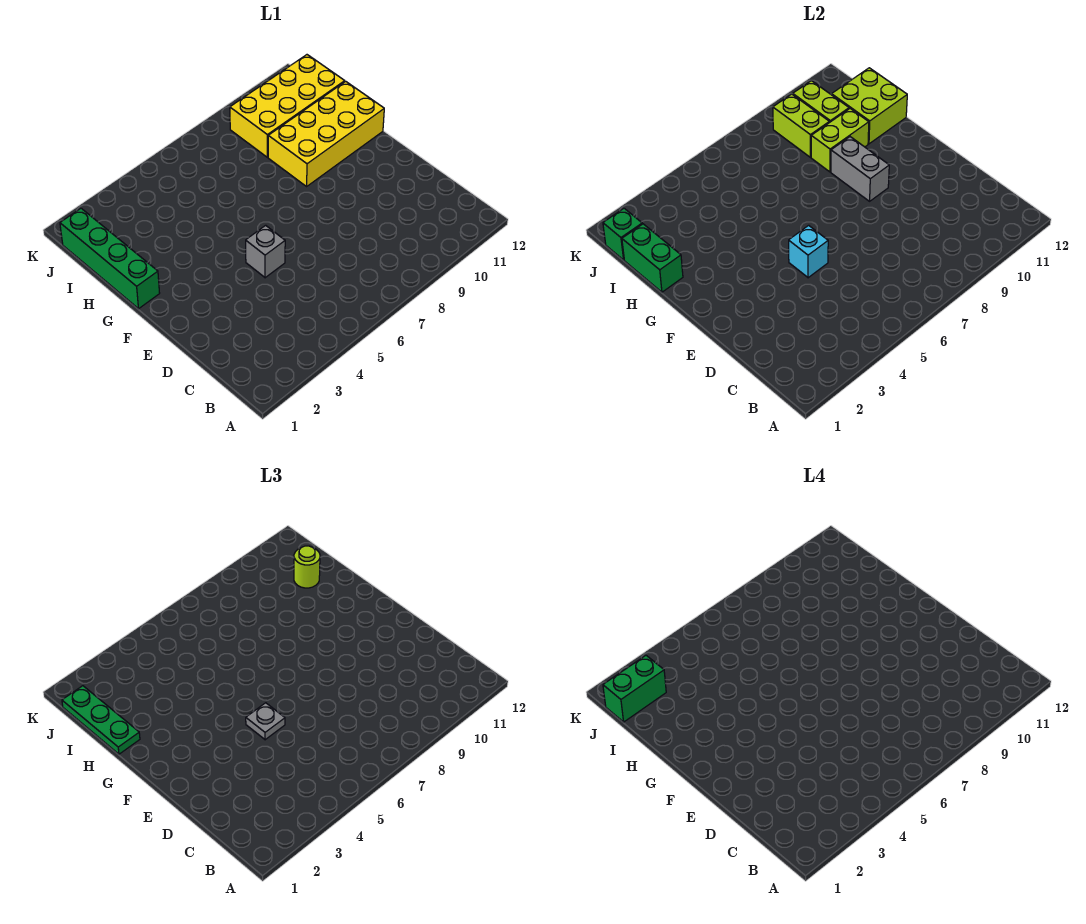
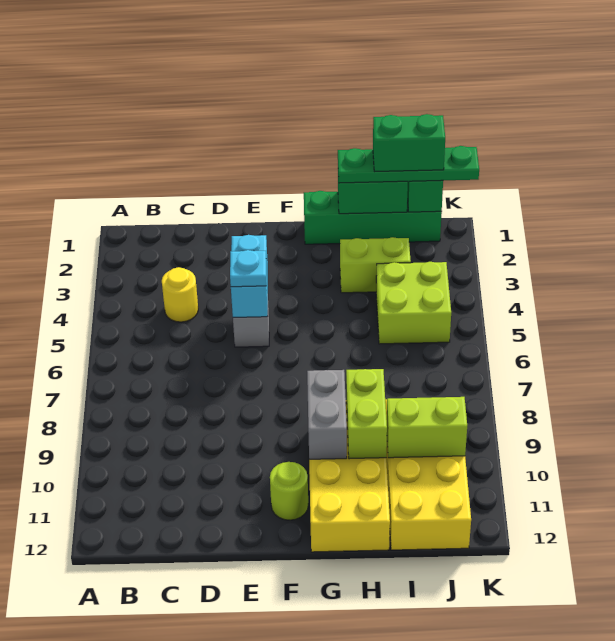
none -> yellow round brick C4 level 1
cyan brick E5 level 2 -> cyan brick E4:E5 level 2
grey plate E5 level 3 -> cyan plate E5 level 3
grey brick F9:G9 level 2 -> grey brick G9:G10 level 2
green plate H1:J1 level 3 -> green plate H1:K1 level 3
lime brick H11:I12 level 2 -> lime brick I4:J5 level 1
lime brick I9:J9 level 2 -> lime brick H3:I3 level 1
lime round brick I11 level 3 -> lime round brick F11 level 1
green brick J1:J2 level 4 -> green brick I1:J1 level 4

